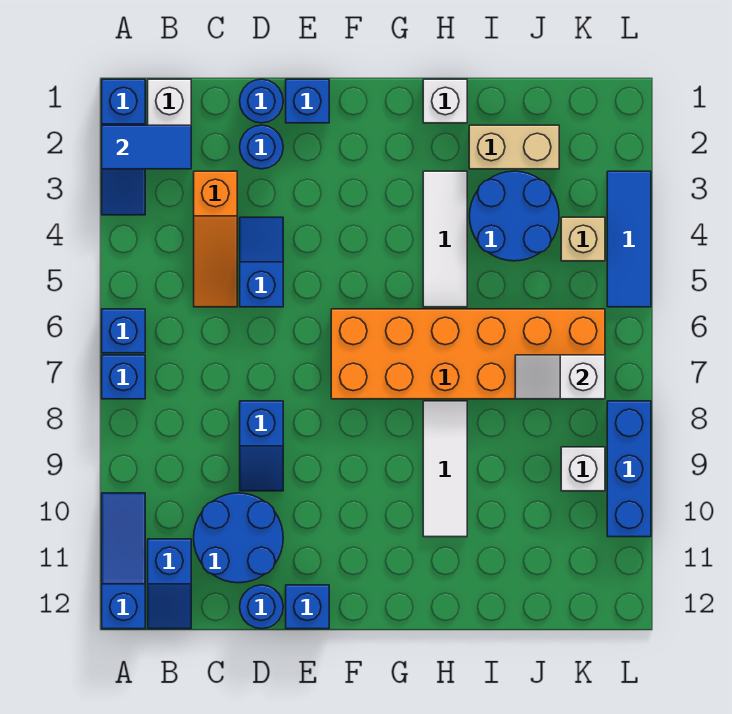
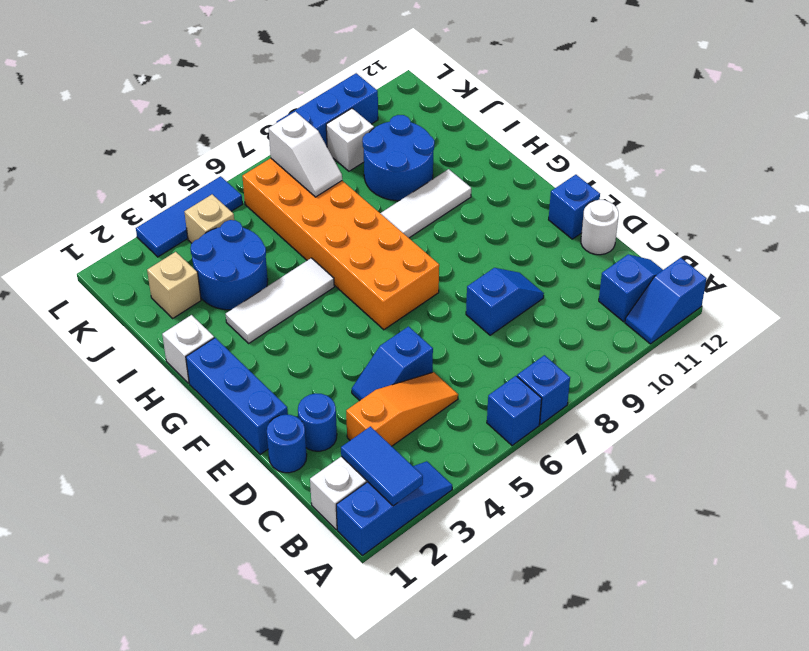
blue slope A10:A12 level 1 top 12 -> blue slope A11:A12 level 1 top 12
blue round brick C10:D11 level 1 -> blue round brick I9:J10 level 1
blue round brick D12 level 1 -> white round brick D12 level 1
blue brick E1 level 1 -> blue brick E1:G1 level 1
tan brick I2:J2 level 1 -> tan brick J2 level 1

